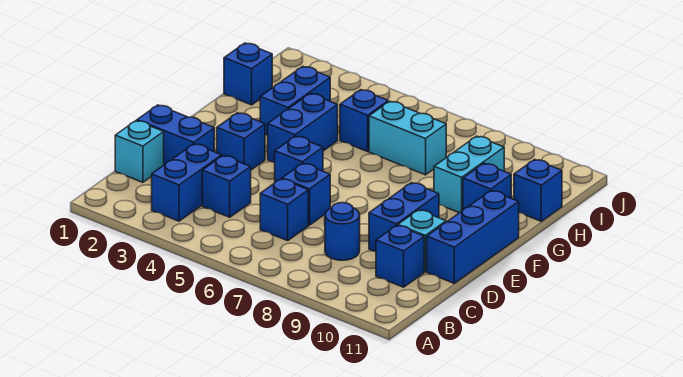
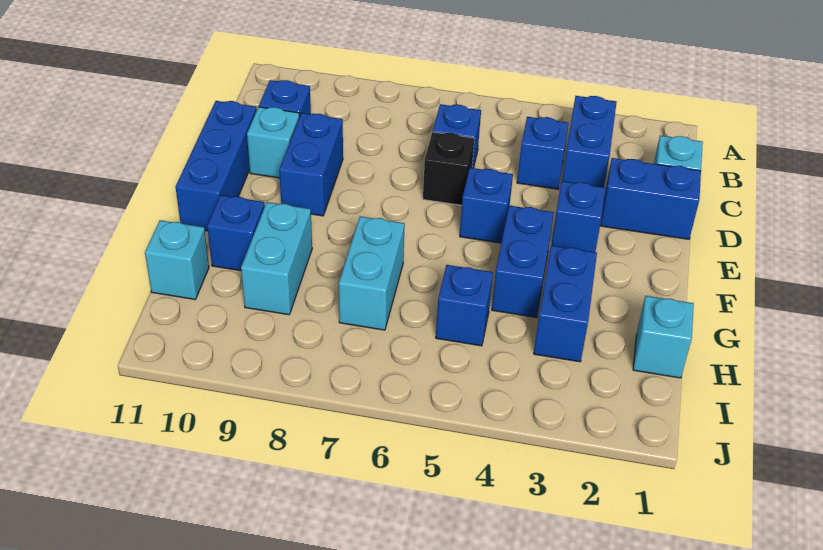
blue round brick C8 level 1 -> none
blue brick D6 level 1 -> black brick D6 level 1
blue brick H1 level 1 -> cyan brick H1 level 1
cyan brick H6:H7 level 1 -> cyan brick G7:H7 level 1
blue brick H11 level 1 -> cyan brick H11 level 1

